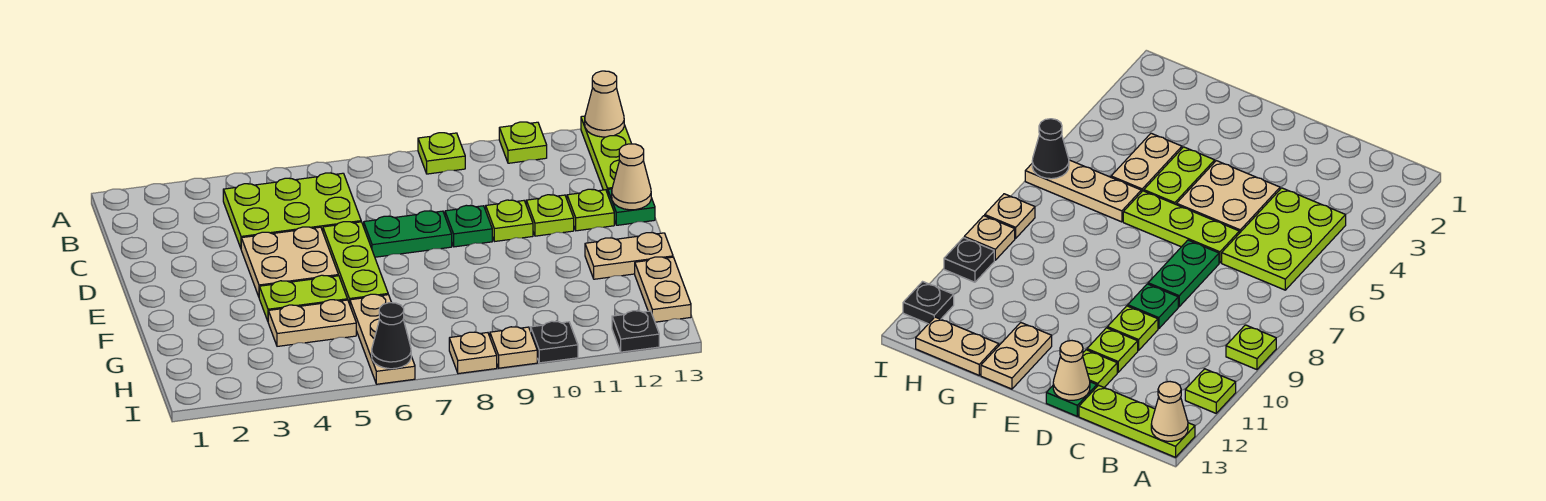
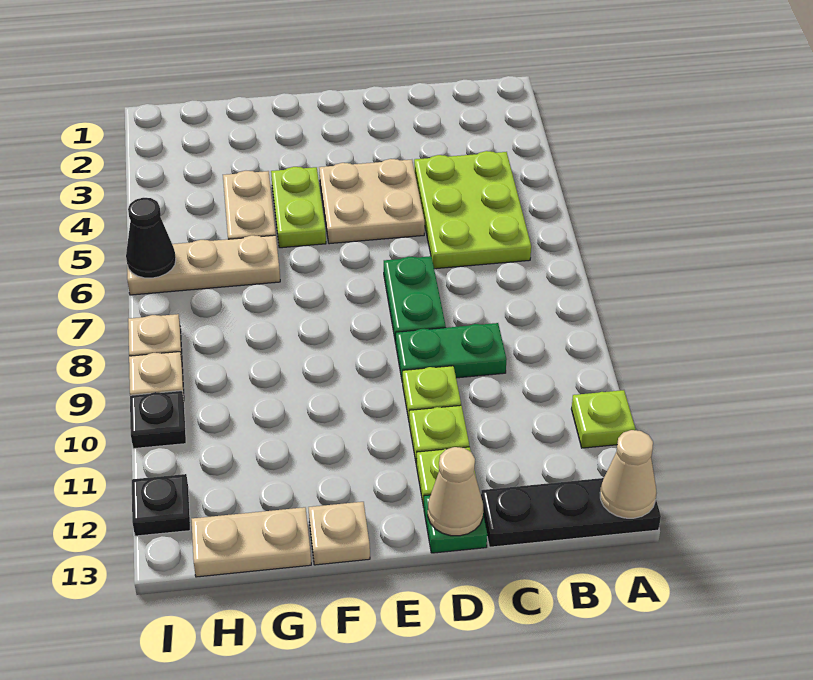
lime plate A9 level 1 -> none
lime plate A13:C13 level 1 -> black plate A13:C13 level 1
lime plate D6:F6 level 1 -> none
green plate D9 level 1 -> green plate C9:D9 level 1
tan plate F12:F13 level 1 -> tan plate F13 level 1

